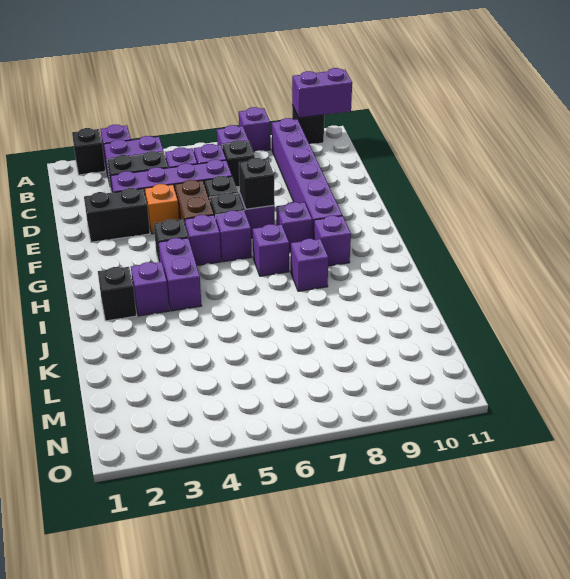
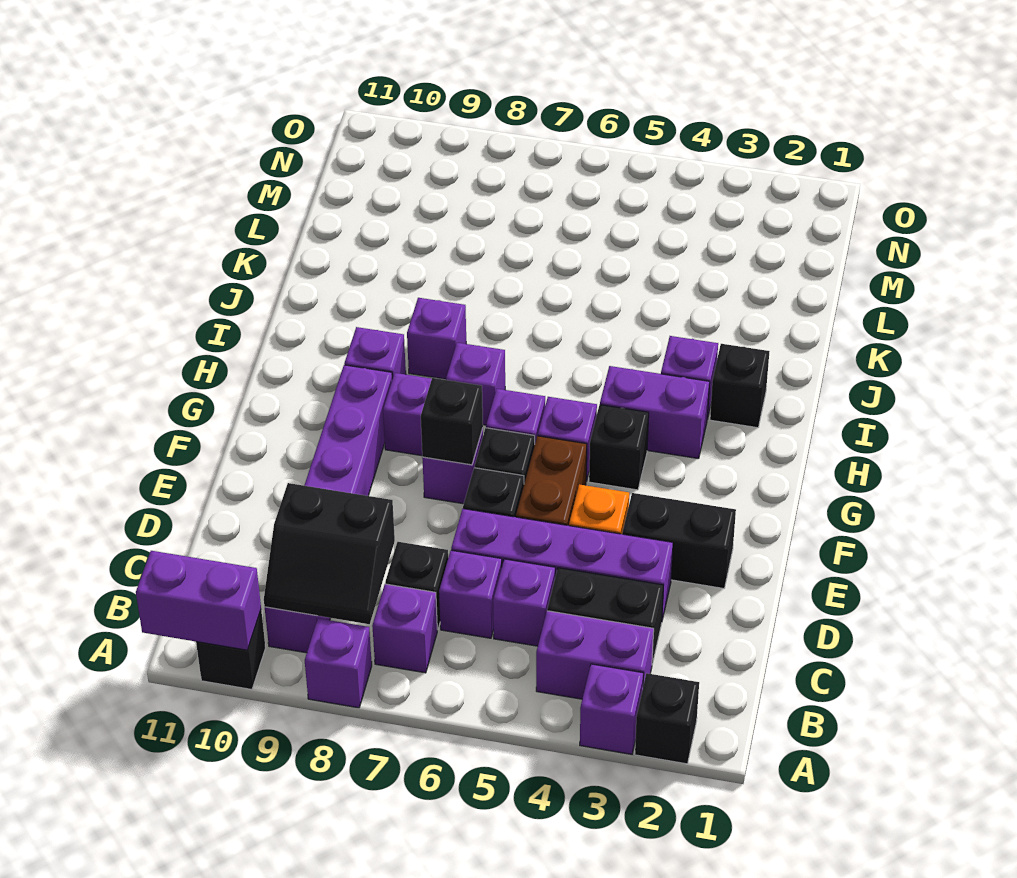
none -> black slope B8:C9 level 2 top C
purple brick H4:I4 level 1 -> purple brick H3:H4 level 1

